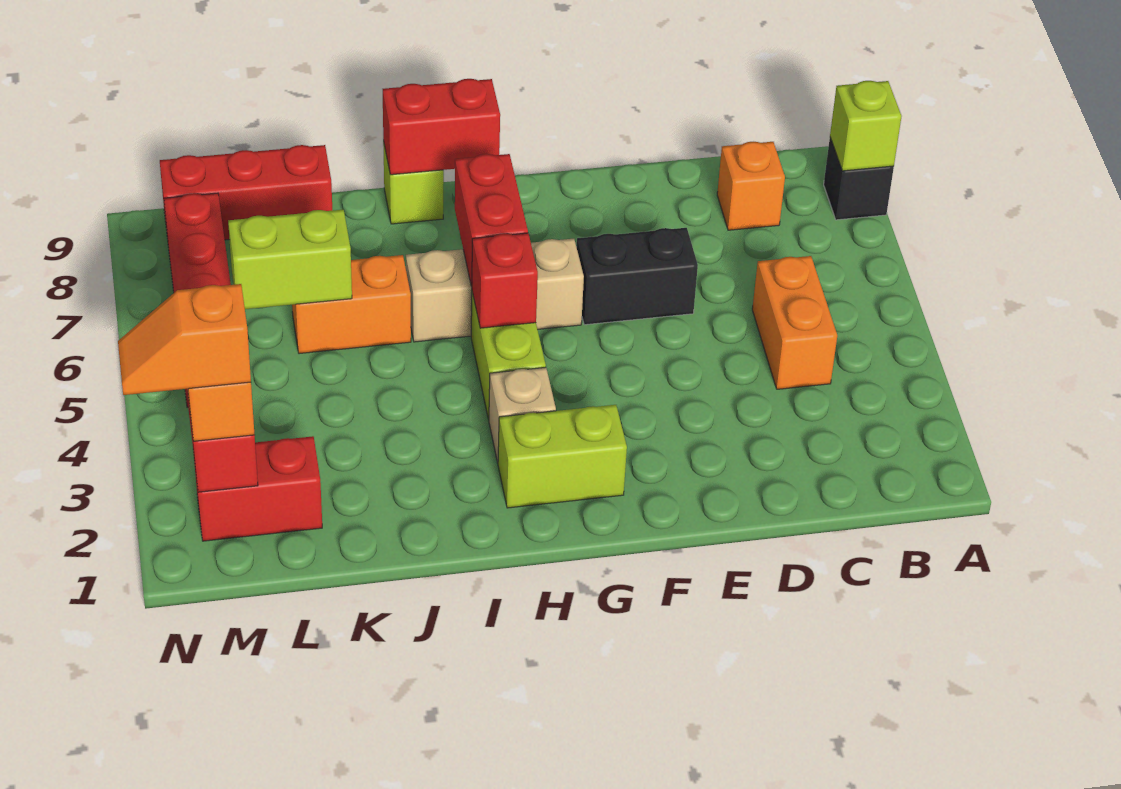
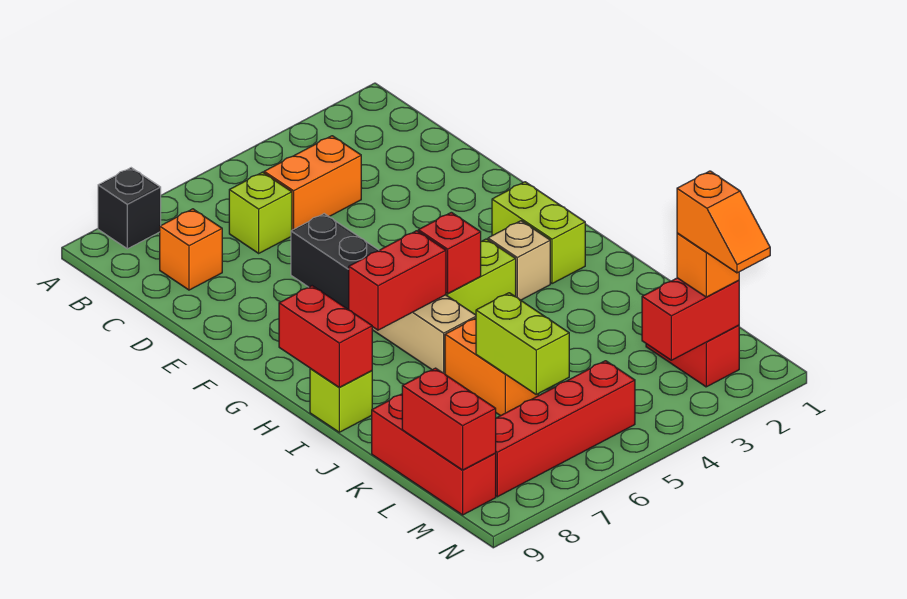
lime brick A8 level 2 -> lime brick C6 level 1
none -> red brick L9:M9 level 2

